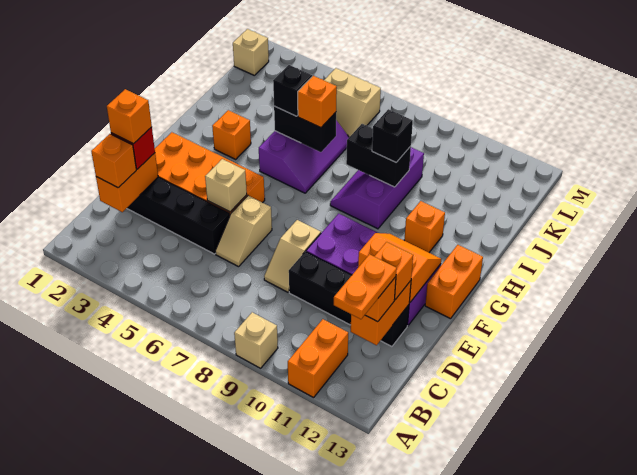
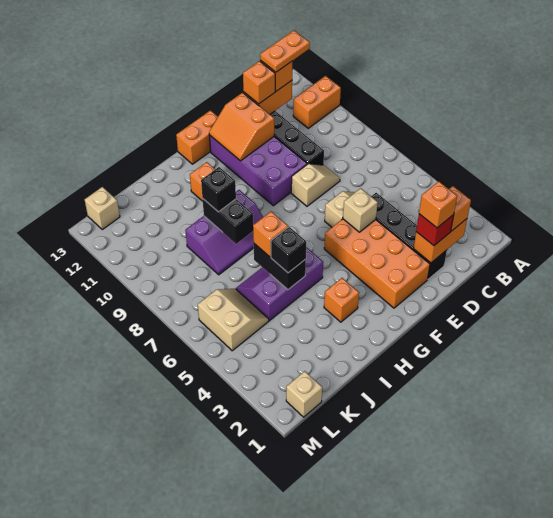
tan brick A9 level 1 -> tan brick L13 level 1

